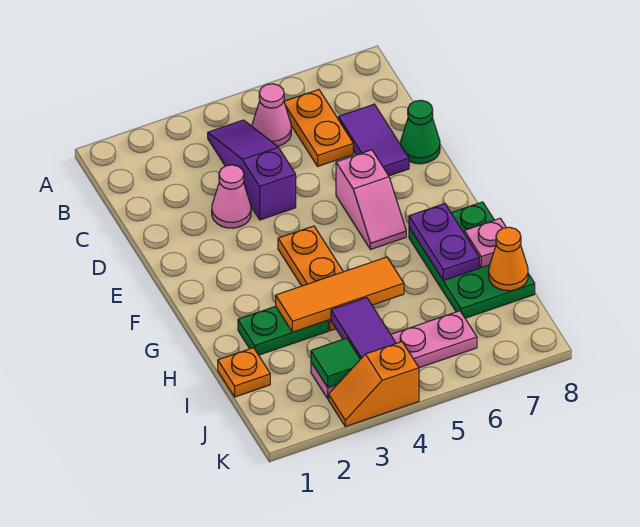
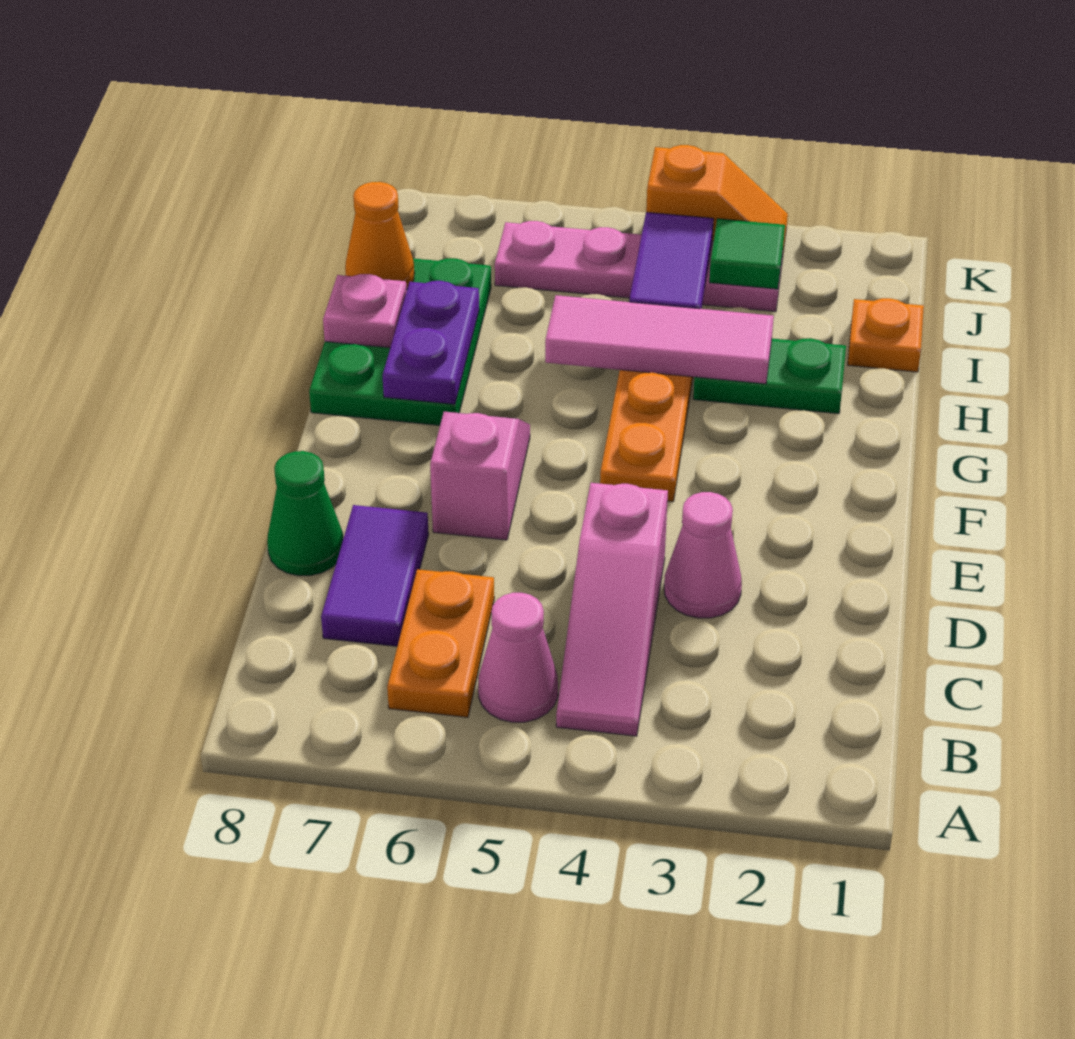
purple slope B4:D4 level 1 top D -> pink slope B4:D4 level 1 top D
orange tile H3:H5 level 2 -> pink tile H3:H5 level 2

